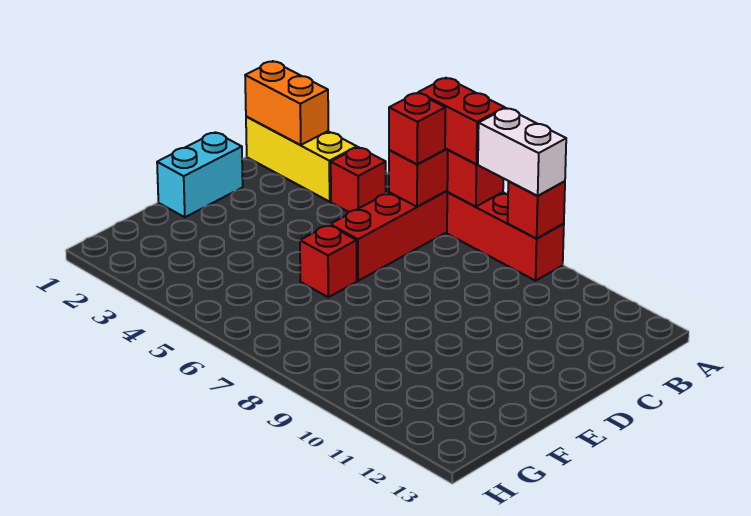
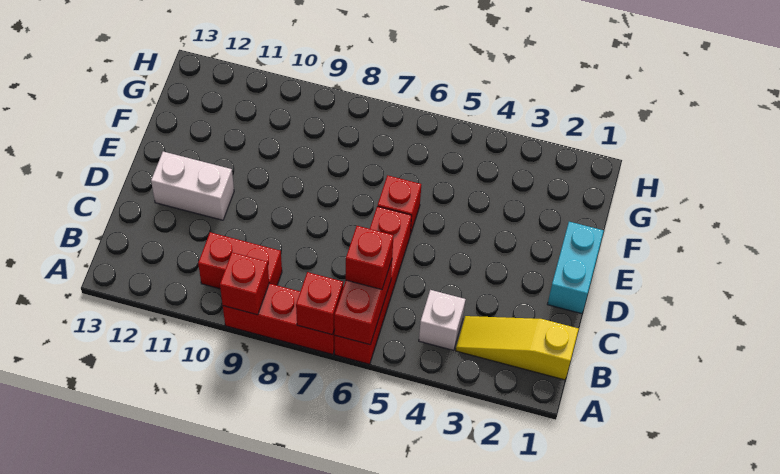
red brick A6:A7 level 3 -> red brick B9:B10 level 1
white brick A8:A9 level 3 -> white brick D11:D12 level 1
yellow brick B1:B3 level 1 -> yellow slope B1:B3 level 1 top 1
orange brick B1:B2 level 2 -> none
red brick B4 level 1 -> white brick B4 level 1

